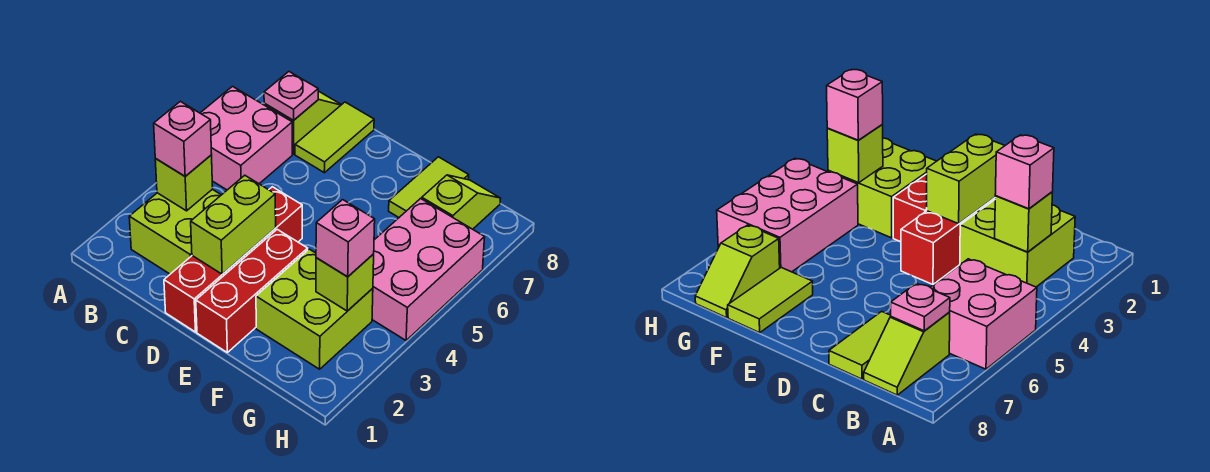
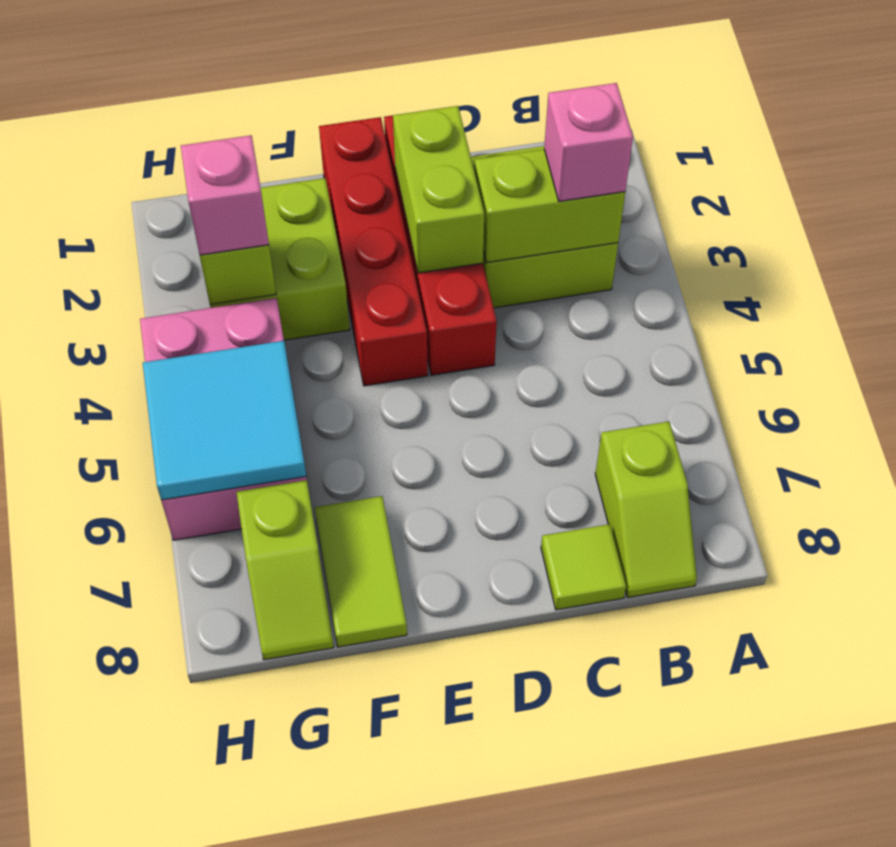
pink brick A5:B6 level 1 -> none
lime brick B3 level 2 -> lime brick B3:C3 level 2
pink plate B7 level 2 -> none
lime tile C7:C8 level 1 -> lime tile C8 level 1
red brick E1:E3 level 1 -> red brick E1:E4 level 1
none -> cyan tile G5:H6 level 2

